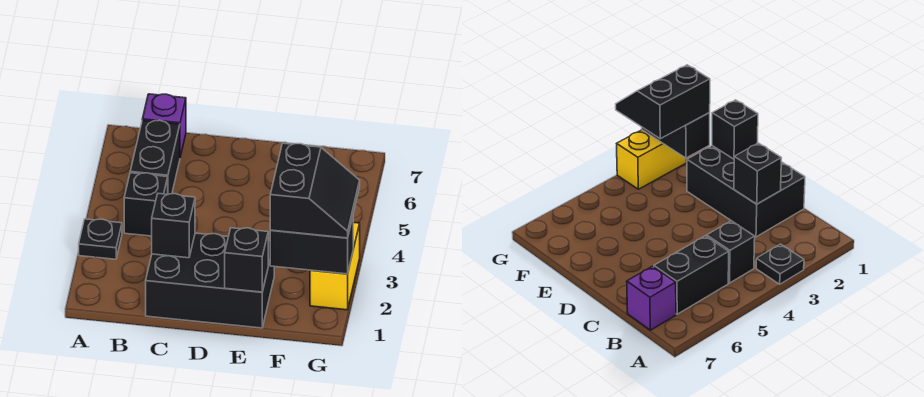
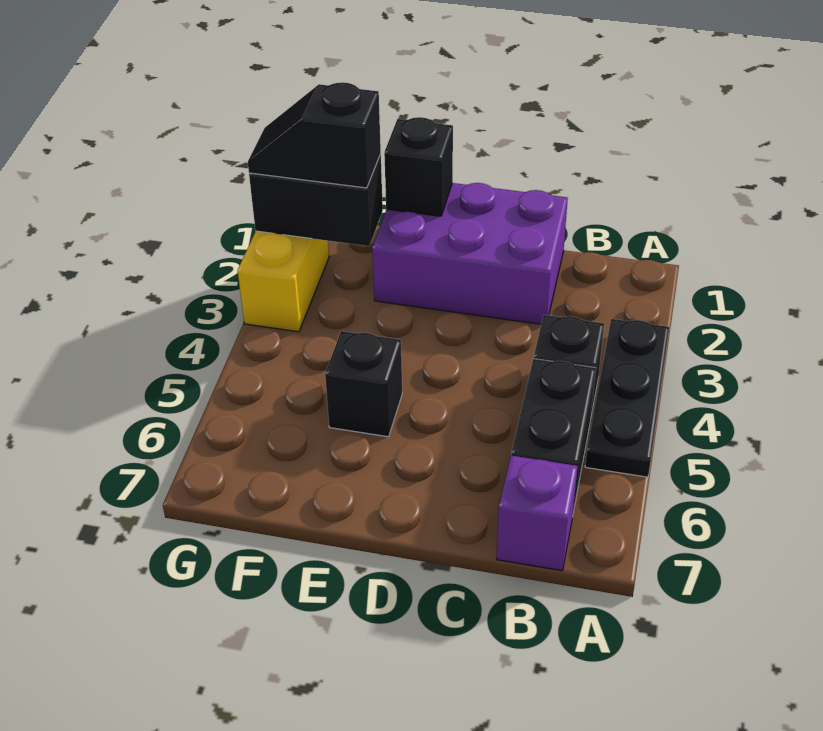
black plate A3 level 1 -> black plate A3:A5 level 1
black brick C1:E2 level 1 -> purple brick C1:E2 level 1
black brick C2 level 2 -> black brick E5 level 1
black slope F2:G3 level 3 top F -> black slope F2:G2 level 3 top F

